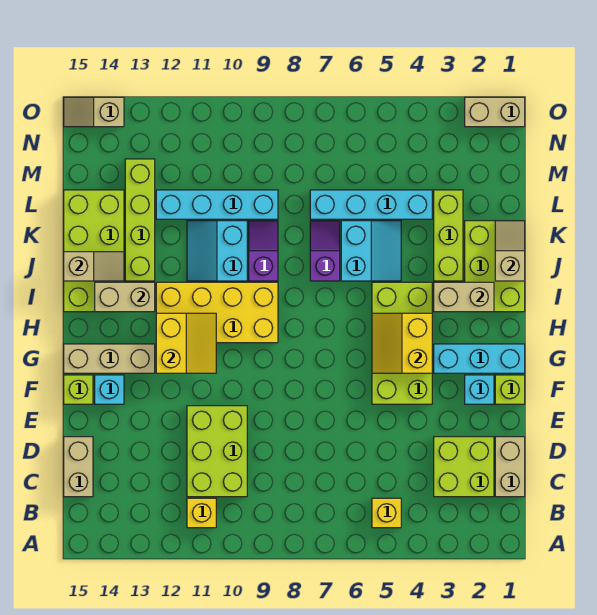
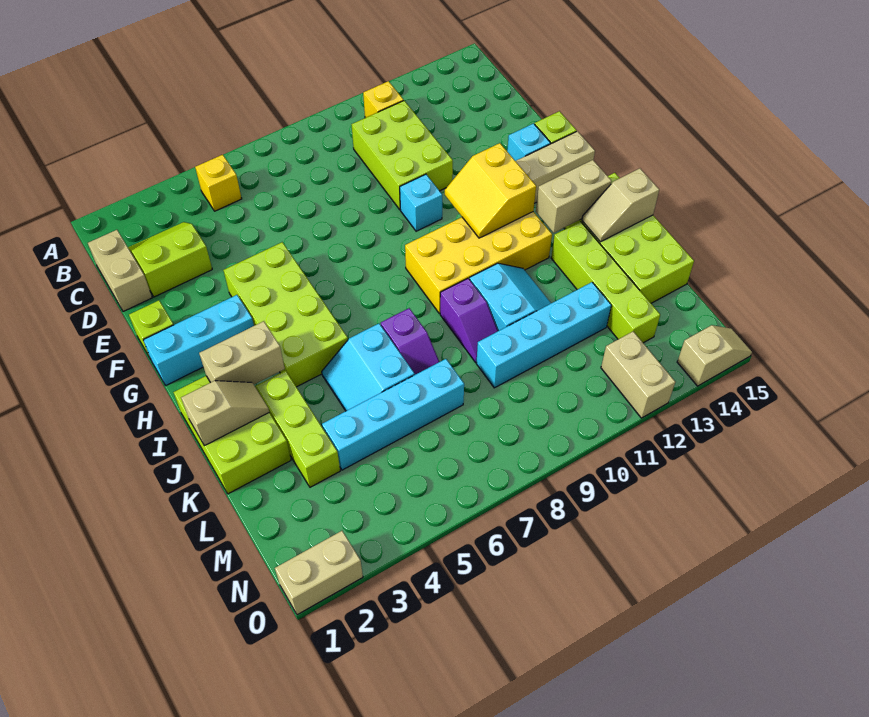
lime brick C2:D3 level 1 -> lime slope C2:D3 level 1 top D
tan brick C15:D15 level 1 -> tan brick N12:O12 level 1
cyan brick F2 level 1 -> cyan brick F10 level 1
yellow slope G4:H5 level 2 top 4 -> none
tan slope J1:K1 level 2 top J -> tan slope J1:J2 level 2 top 1

